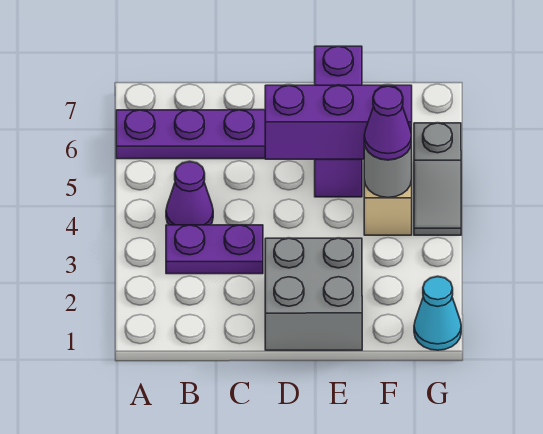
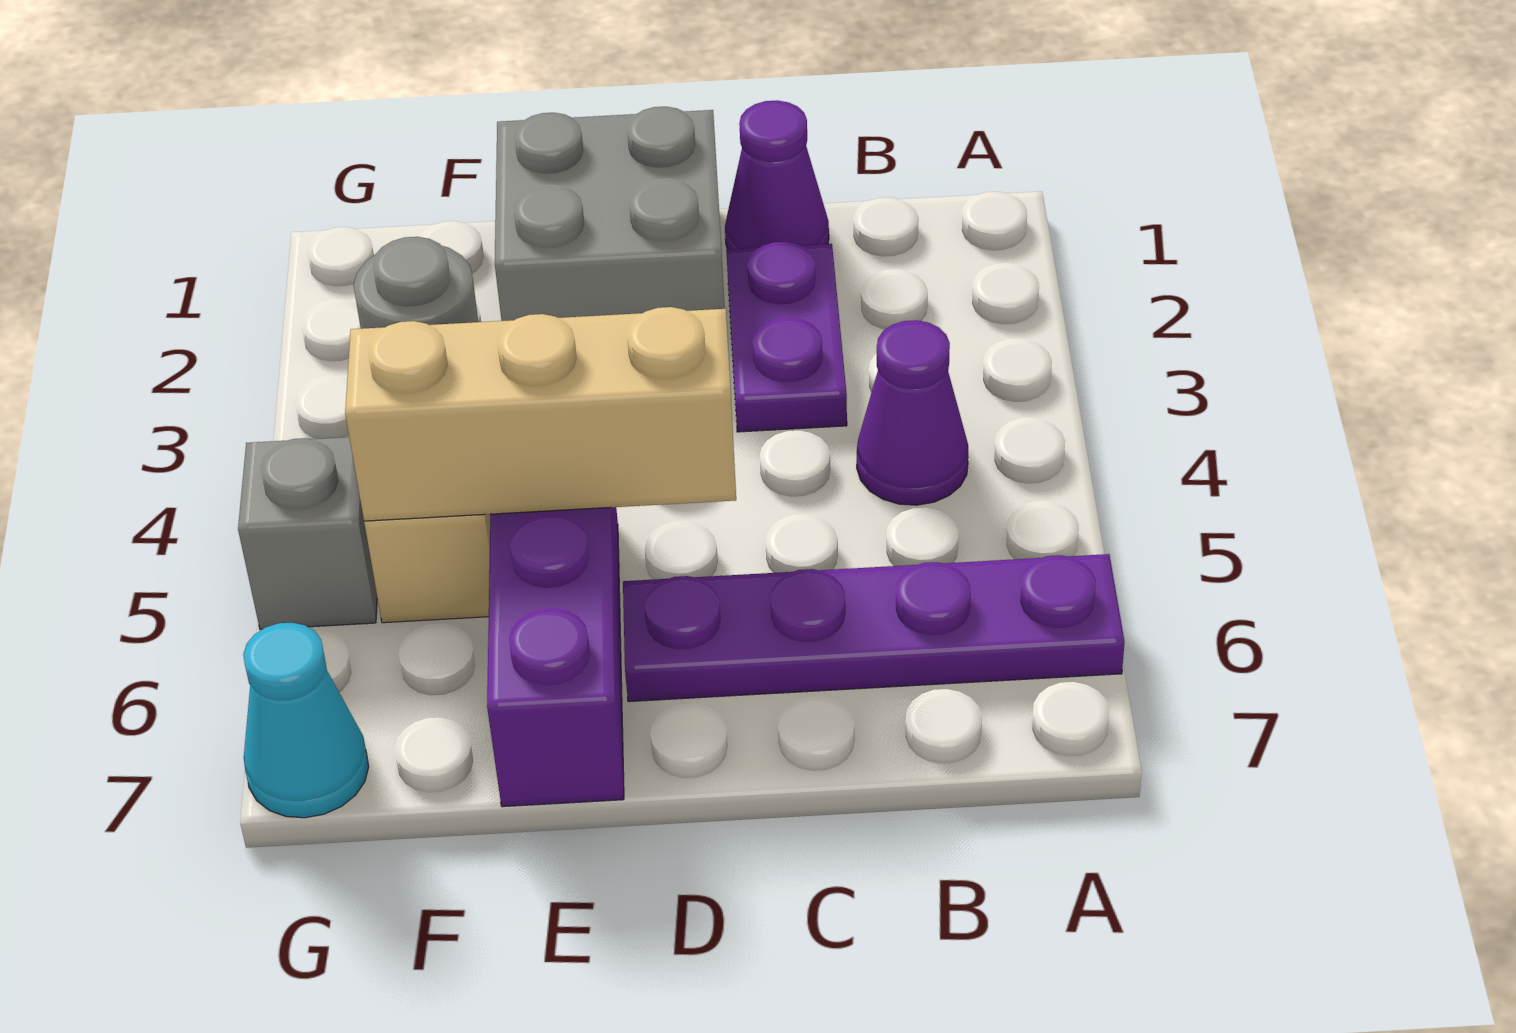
purple plate B3:C3 level 1 -> purple plate C2:C3 level 1
purple brick D5:F5 level 2 -> tan brick D5:F5 level 2
purple cone F4 level 3 -> purple cone C1 level 1
cyan cone G1 level 1 -> cyan cone G7 level 1

